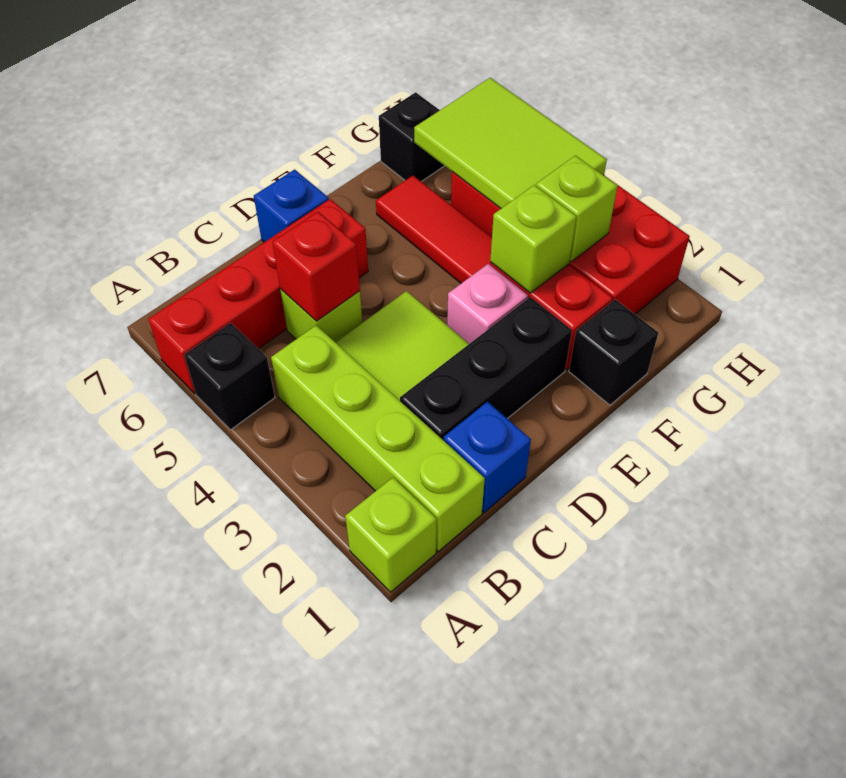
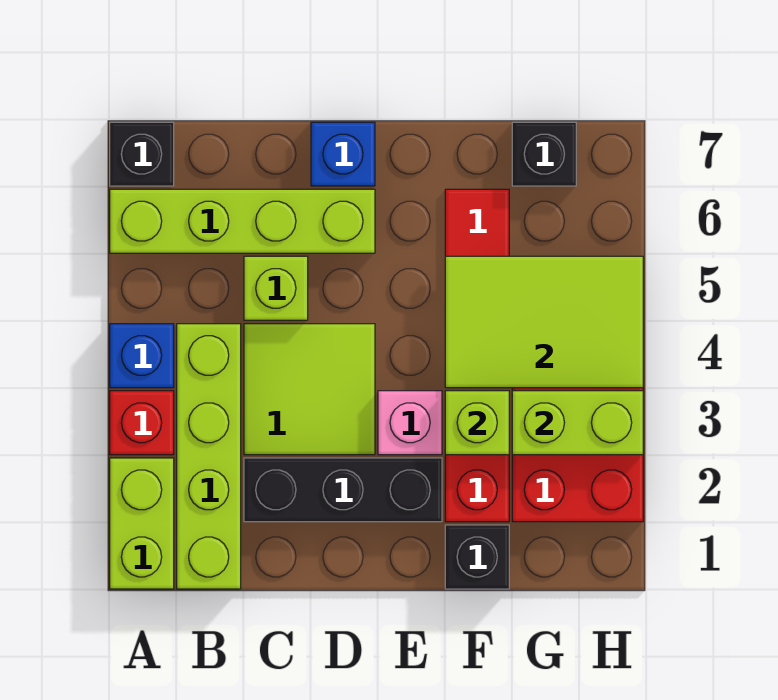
lime brick A1 level 1 -> lime brick A1:A2 level 1
black brick A5 level 1 -> black brick A7 level 1
red brick A6:D6 level 1 -> lime brick A6:D6 level 1
blue brick C1 level 1 -> blue brick A4 level 1
red brick C5 level 2 -> red brick A3 level 1
lime brick G3 level 2 -> lime brick G3:H3 level 2
lime tile G4:H6 level 2 -> lime tile F4:H5 level 2

